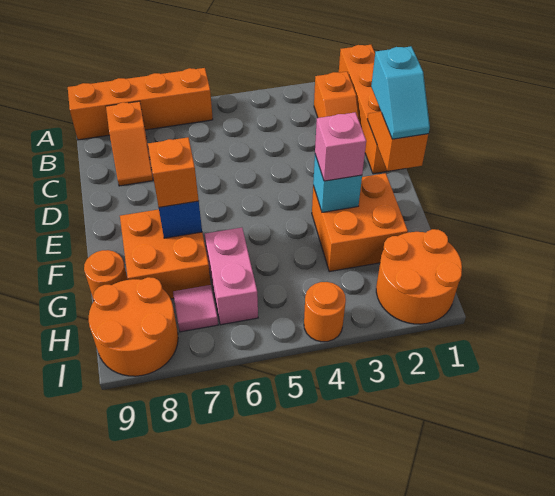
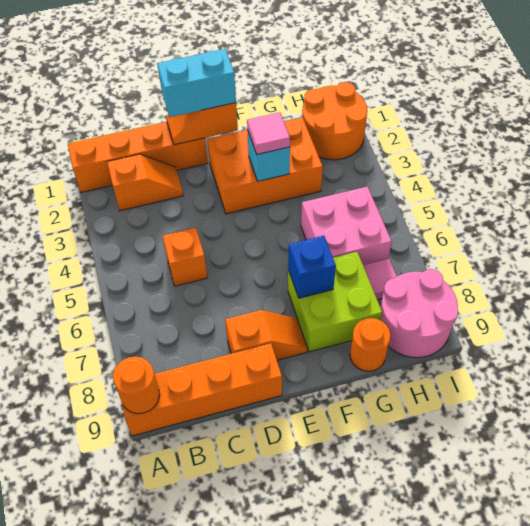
orange brick A6:A9 level 1 -> orange brick A9:D9 level 1
orange slope B8:C8 level 1 top B -> orange slope D8:E8 level 1 top D
cyan slope D1:E1 level 3 top D -> cyan brick D1:E1 level 3
orange brick F2:G3 level 1 -> orange brick E2:G3 level 1
pink brick F3 level 3 -> pink tile F3 level 3
orange brick F7:G8 level 1 -> lime brick F7:G8 level 1
orange brick F7 level 3 -> orange brick C5 level 1
pink brick G6:H6 level 1 -> pink brick G5:H6 level 1
orange round brick H8:I9 level 1 -> pink round brick H8:I9 level 1
orange round brick I4 level 1 -> orange round brick A9 level 2

